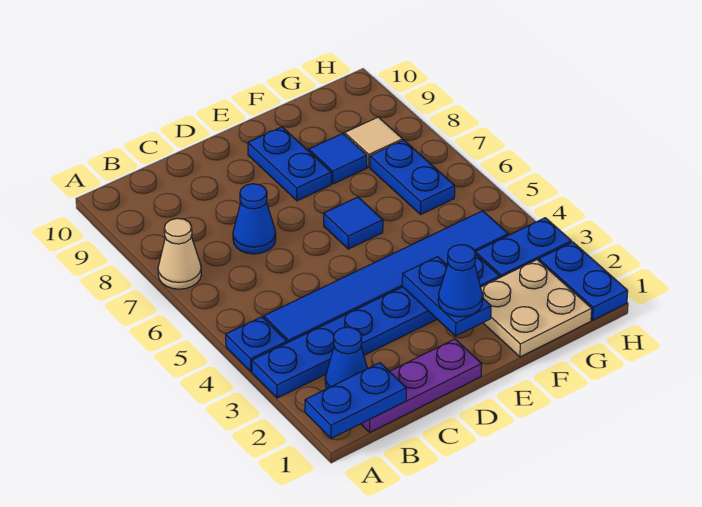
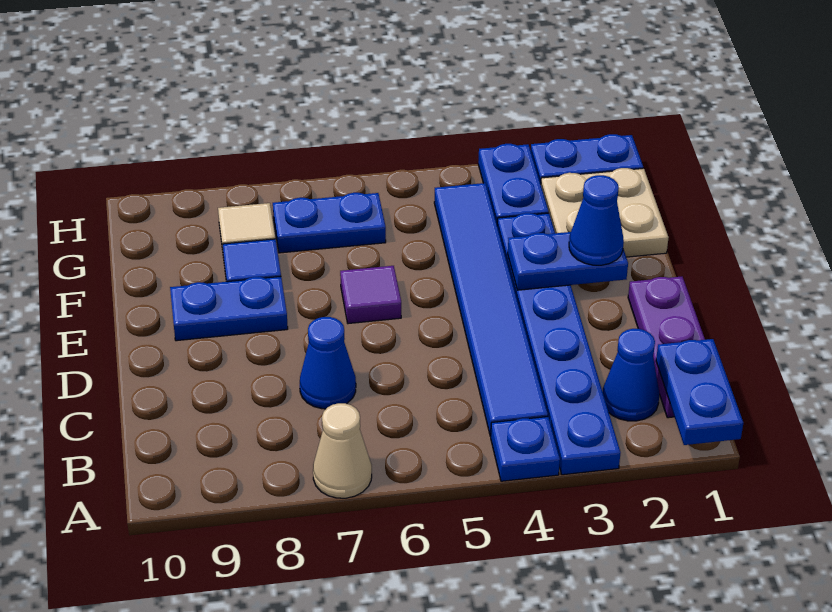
blue tile E6 level 1 -> purple tile E6 level 1

